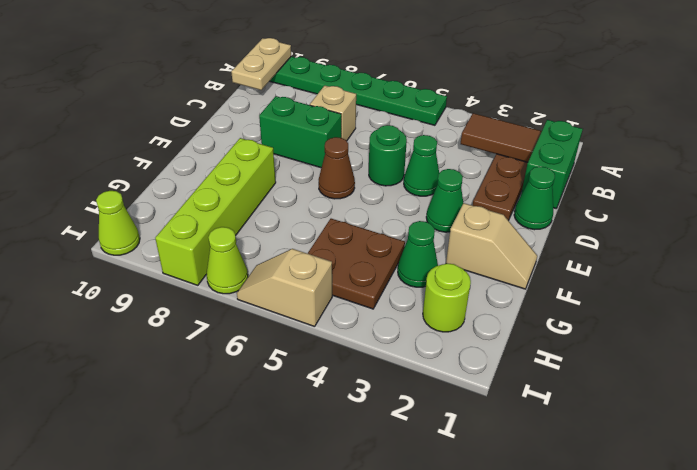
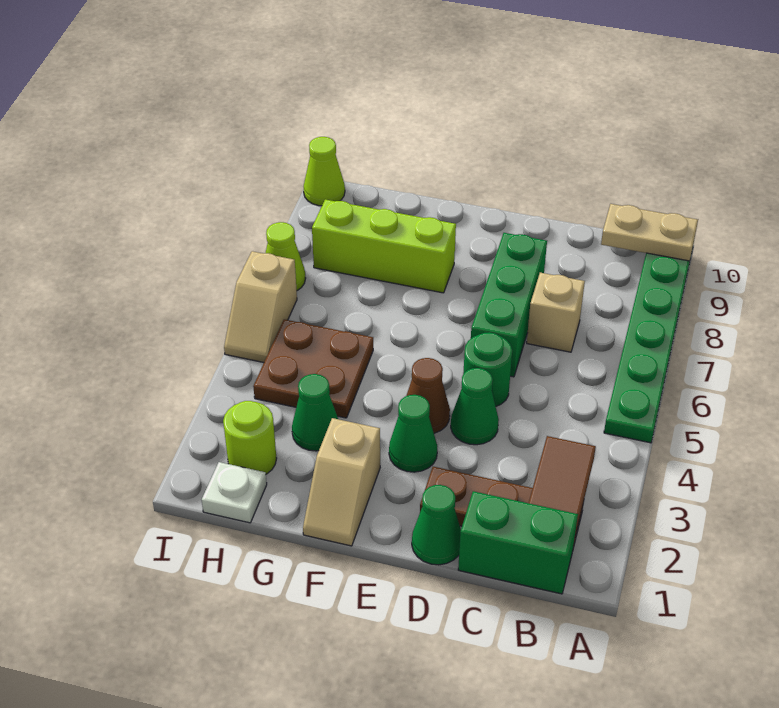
green brick D7:D8 level 1 -> green brick D6:D8 level 1
brown cone E6 level 1 -> brown cone E4 level 1
lime brick F8:I8 level 1 -> lime brick F8:H8 level 1
none -> white plate H1 level 1
tan slope I5:I6 level 1 top 5 -> tan slope I5:I6 level 1 top 6

